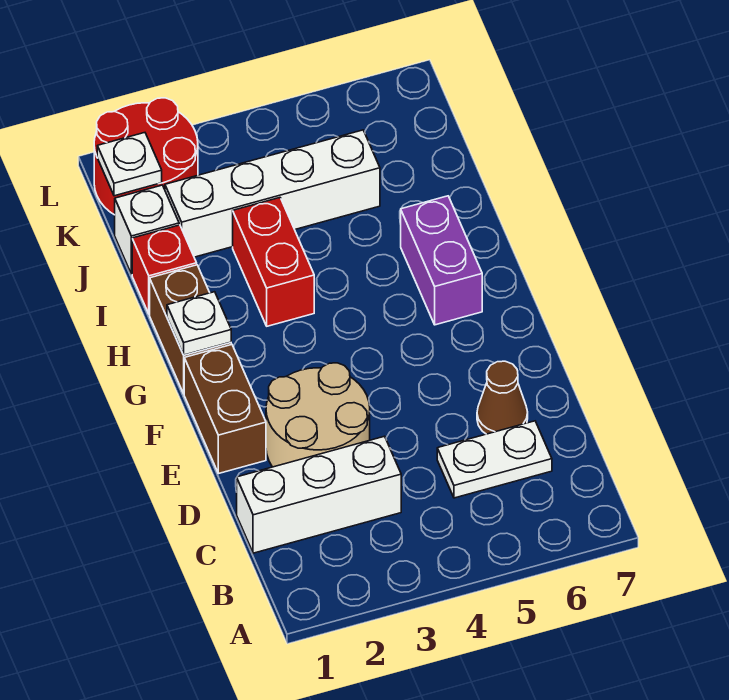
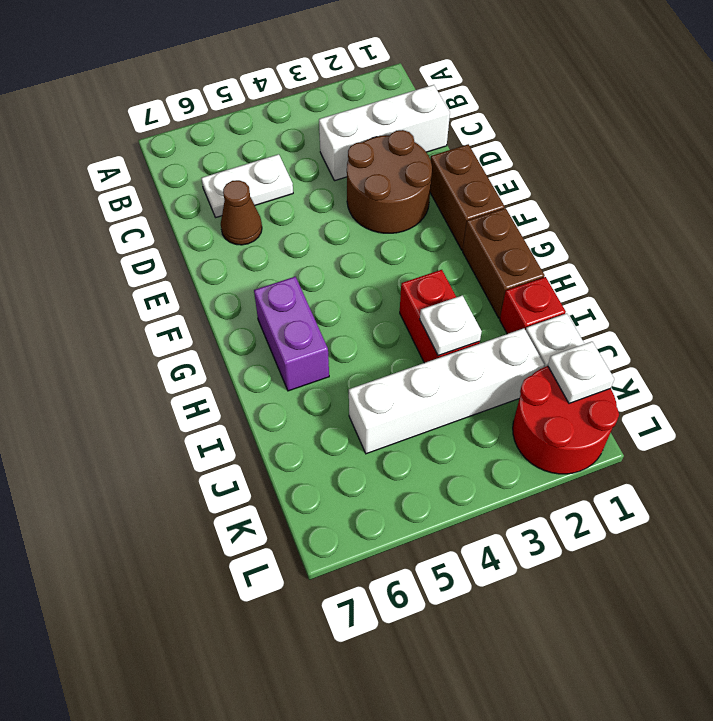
tan round brick D2:E3 level 1 -> brown round brick D2:E3 level 1
white plate G1 level 2 -> white plate I3 level 2

